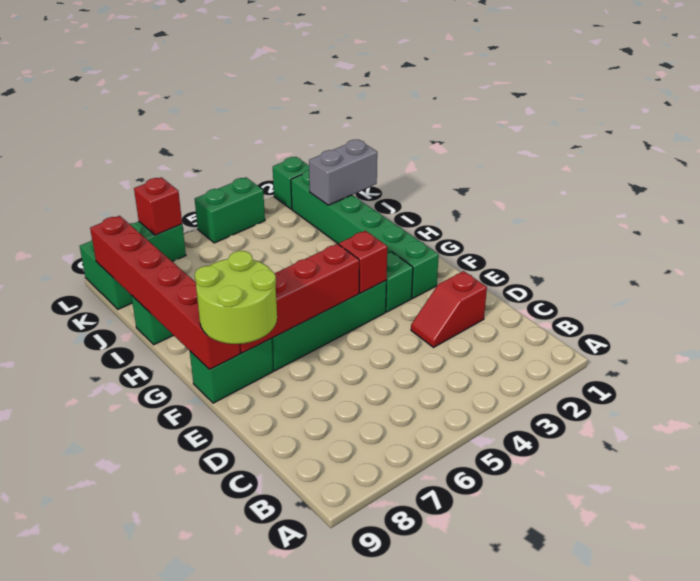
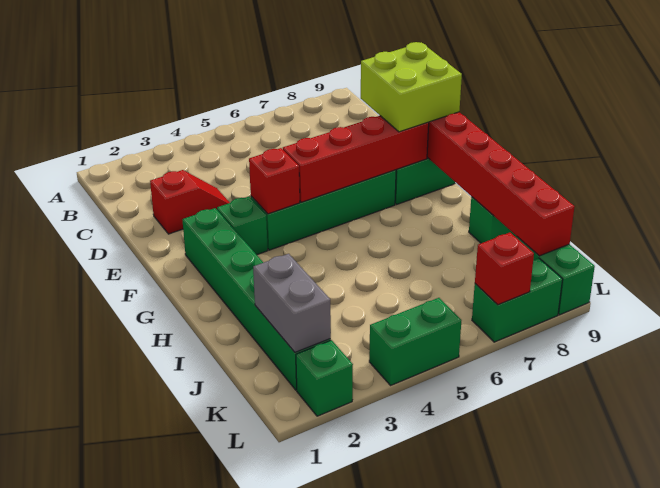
lime round brick E8:F9 level 3 -> lime brick E8:F9 level 3
grey brick J1:J2 level 2 -> grey brick J2:K2 level 2

